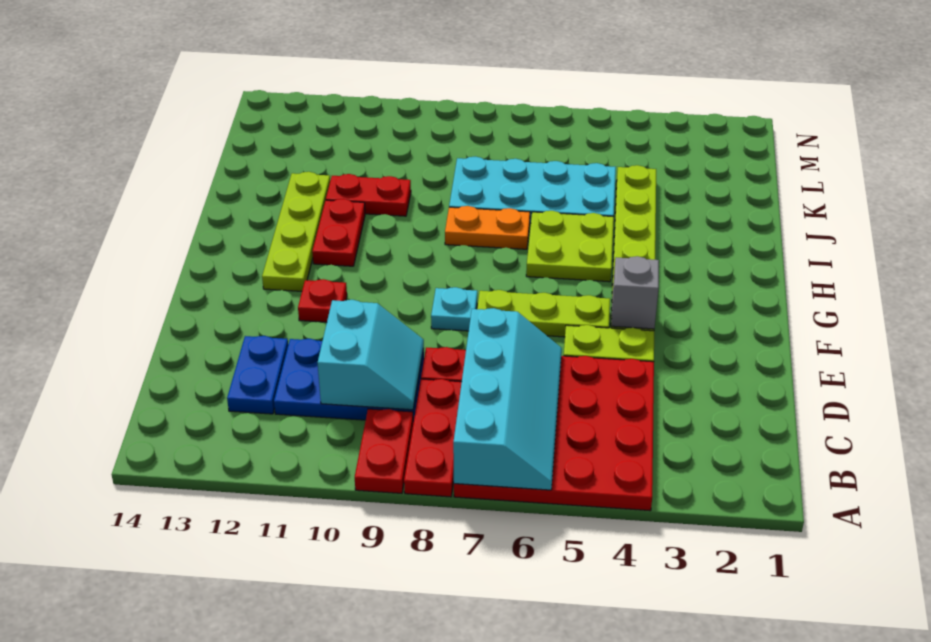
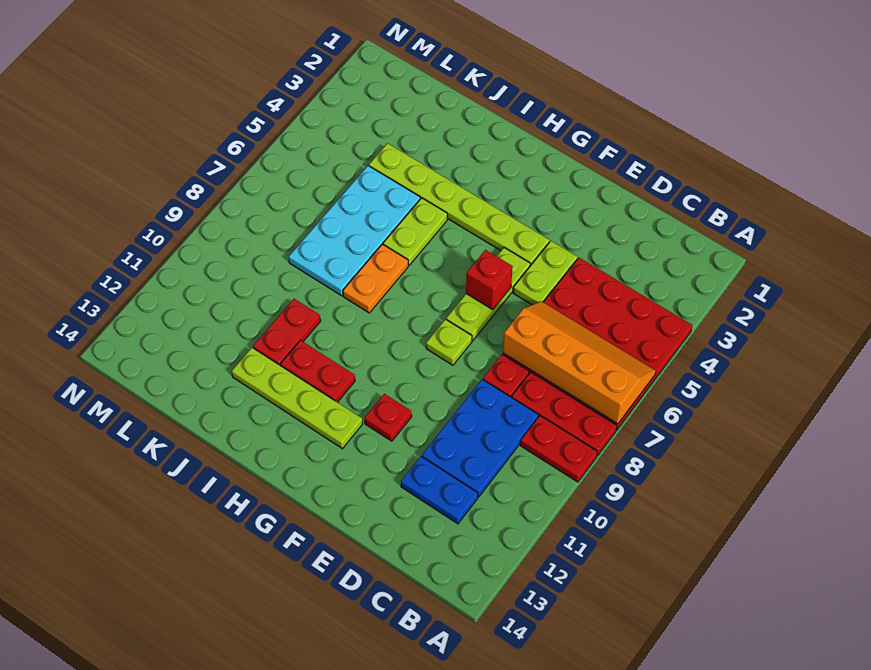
cyan slope A6:D7 level 2 top 7 -> orange slope A6:D7 level 2 top 7
cyan slope C9:D10 level 2 top 10 -> none
grey brick F4 level 2 -> none
none -> red brick F6 level 2
cyan plate F8 level 1 -> lime plate F8 level 1
lime plate H5:I6 level 1 -> lime plate I5:I6 level 1

